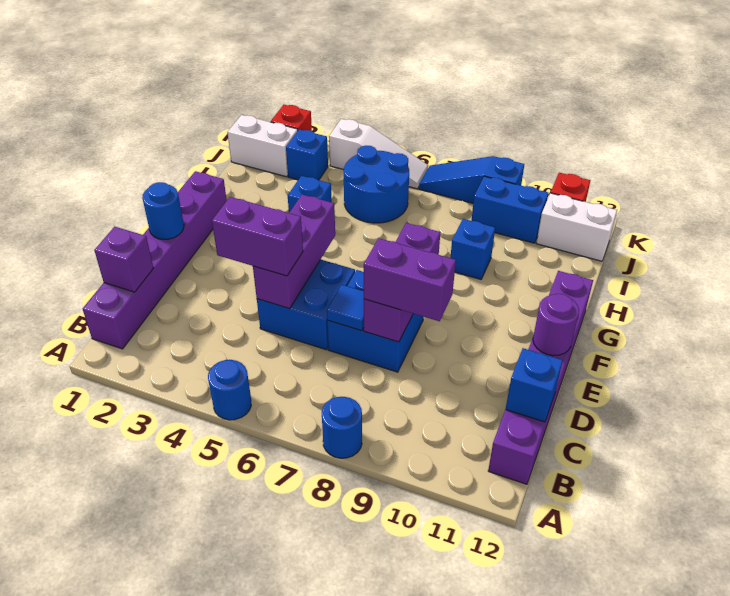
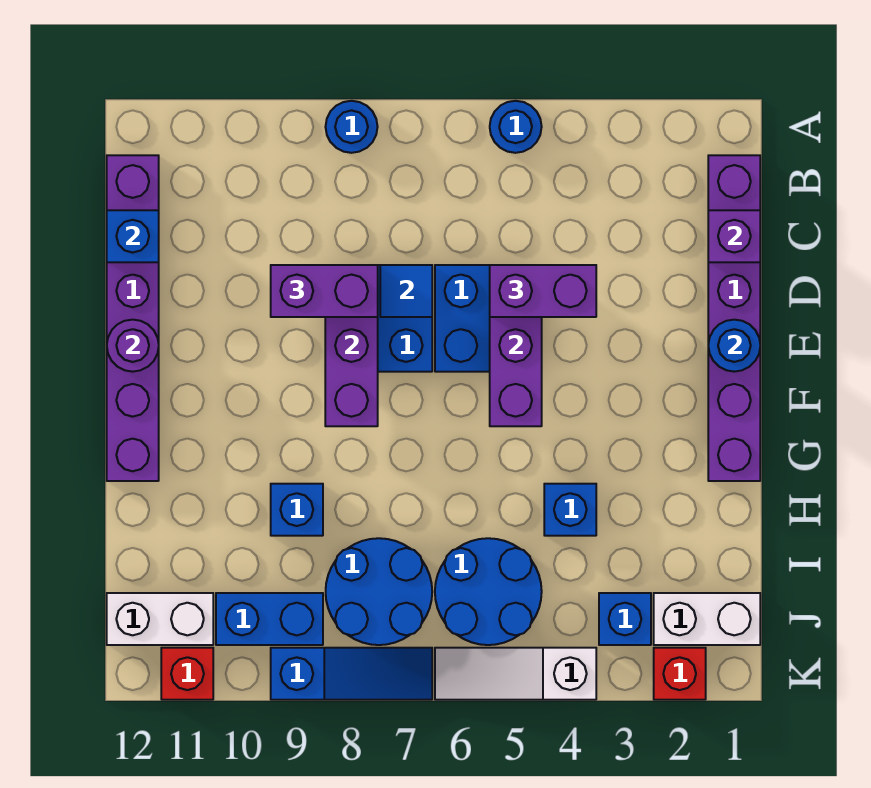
none -> blue round brick I7:J8 level 1

